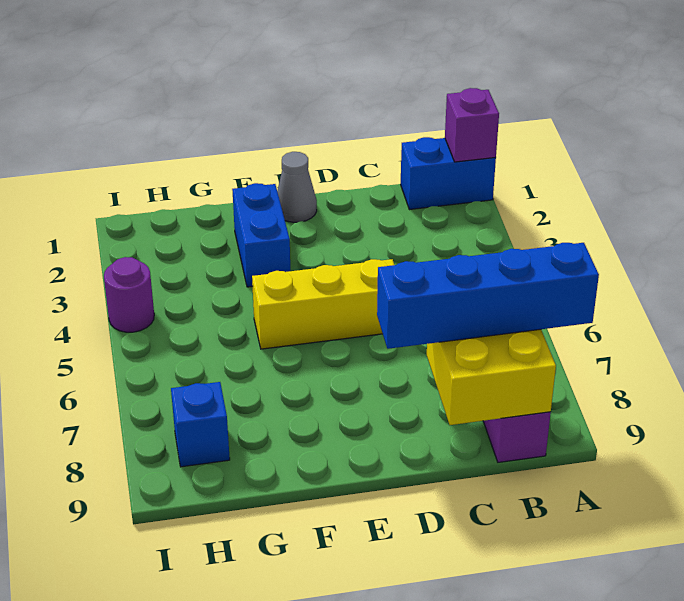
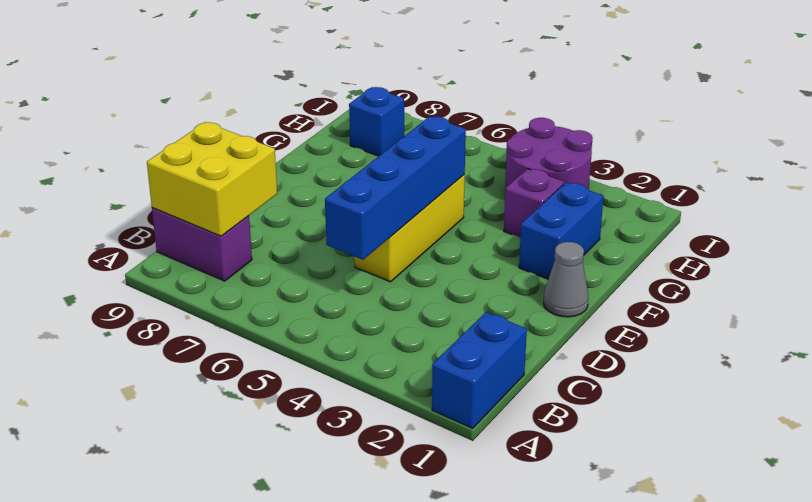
purple brick A1 level 2 -> purple brick G3 level 1
blue brick A8:D8 level 3 -> blue brick C5:F5 level 2
blue brick F2:F3 level 1 -> blue brick F2:G2 level 1
purple round brick I4 level 1 -> purple round brick H3:I4 level 1

